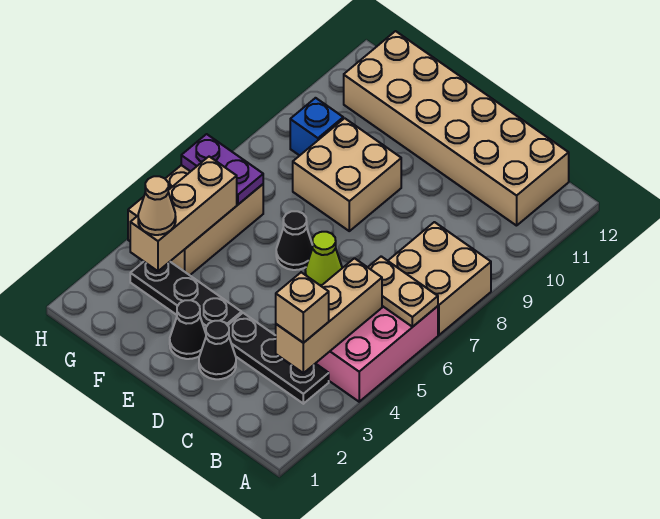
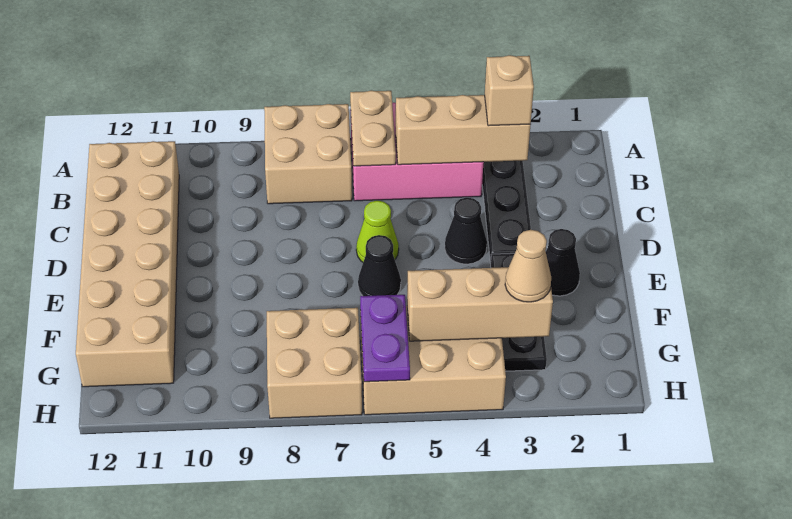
black cone D2 level 1 -> black cone D4 level 1
tan brick E8:F9 level 1 -> tan brick G7:H8 level 1
blue brick G9 level 1 -> none

